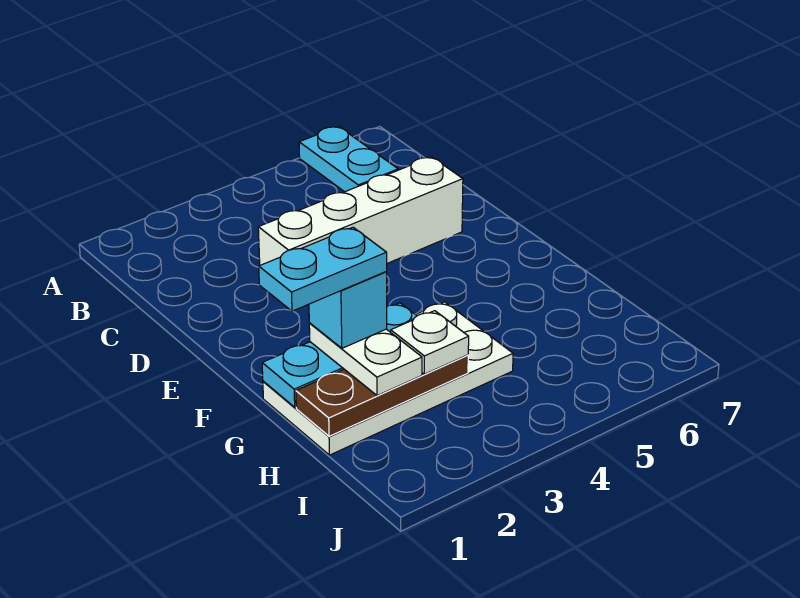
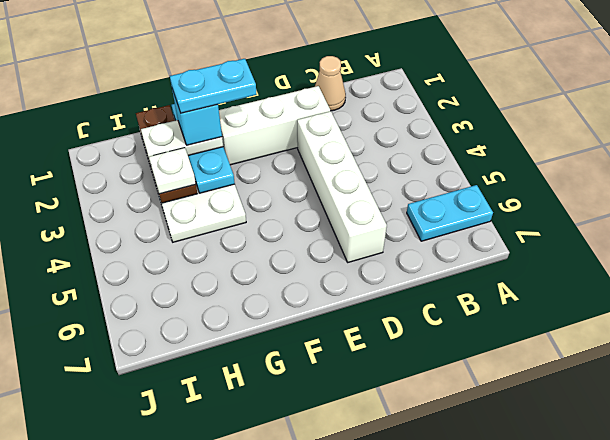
none -> tan cone C1 level 1
none -> white brick D2:F2 level 1
cyan plate G1:G2 level 5 -> cyan plate F2:G2 level 5

